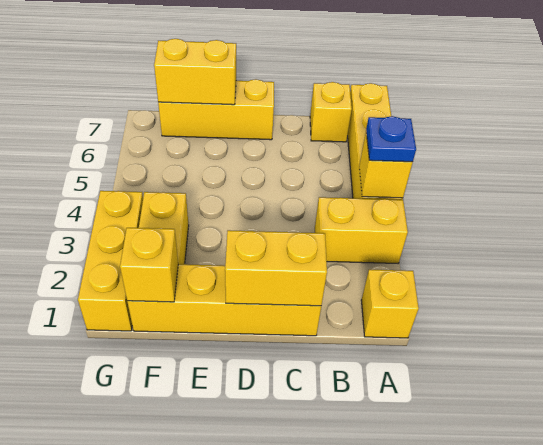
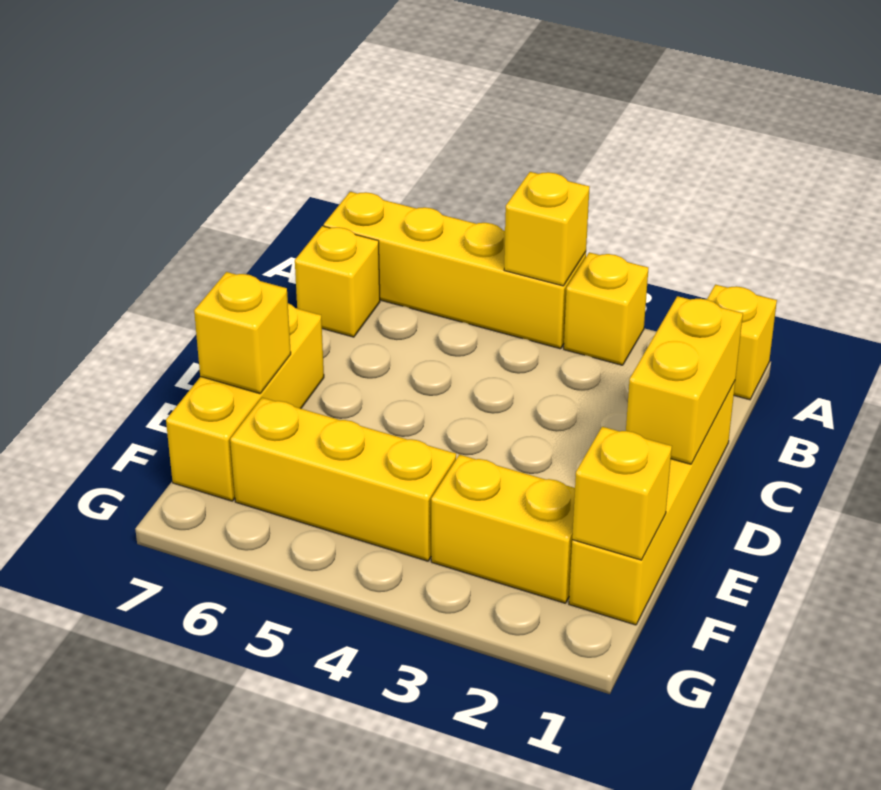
yellow brick A3:B3 level 1 -> yellow brick A3 level 1
blue plate A4 level 3 -> none
yellow brick E7:F7 level 2 -> yellow brick E7 level 2
yellow brick G1:G3 level 1 -> yellow brick F4:F6 level 1

